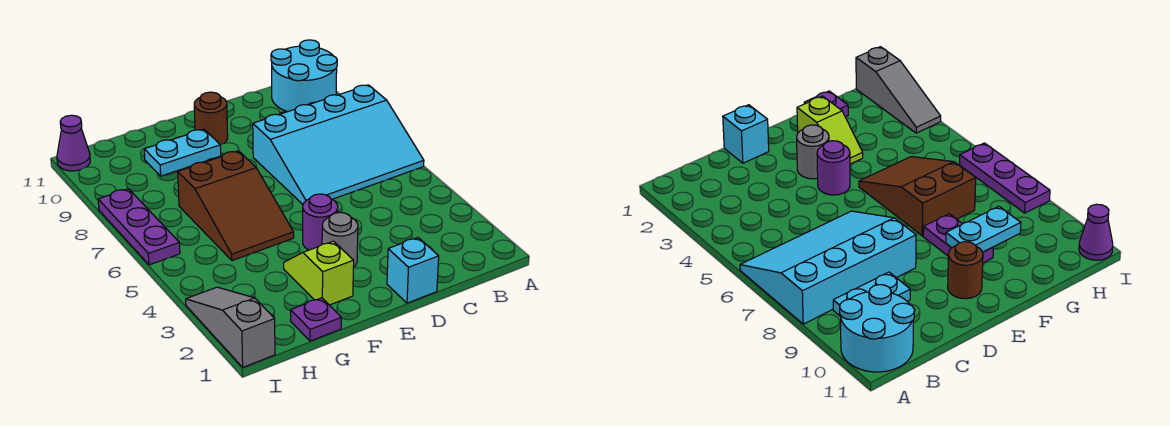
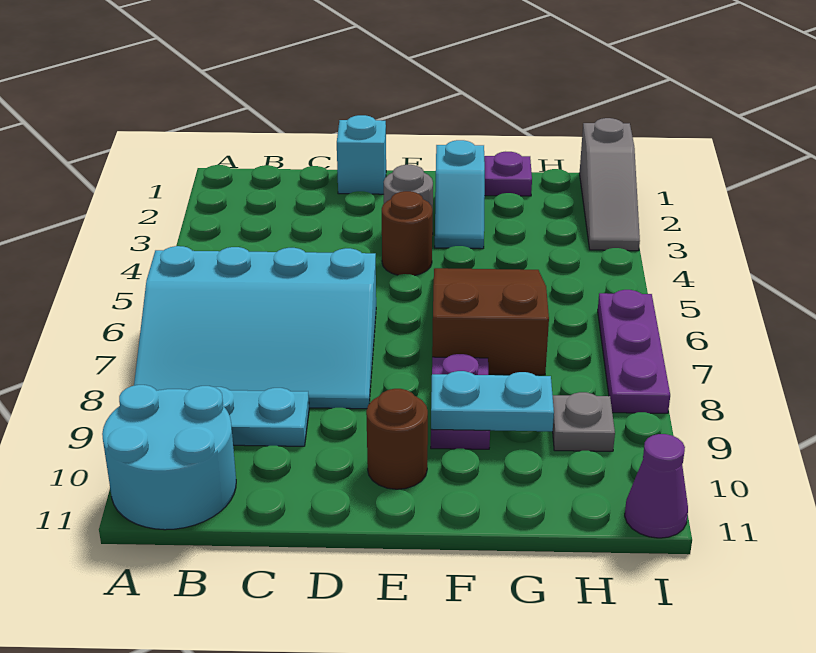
cyan slope A6:D8 level 1 top 8 -> cyan slope A6:D8 level 1 top 6
purple round brick E4 level 1 -> brown round brick E4 level 1
lime slope F2:F3 level 1 top 2 -> cyan slope F2:F3 level 1 top 2
none -> grey plate H9 level 1

